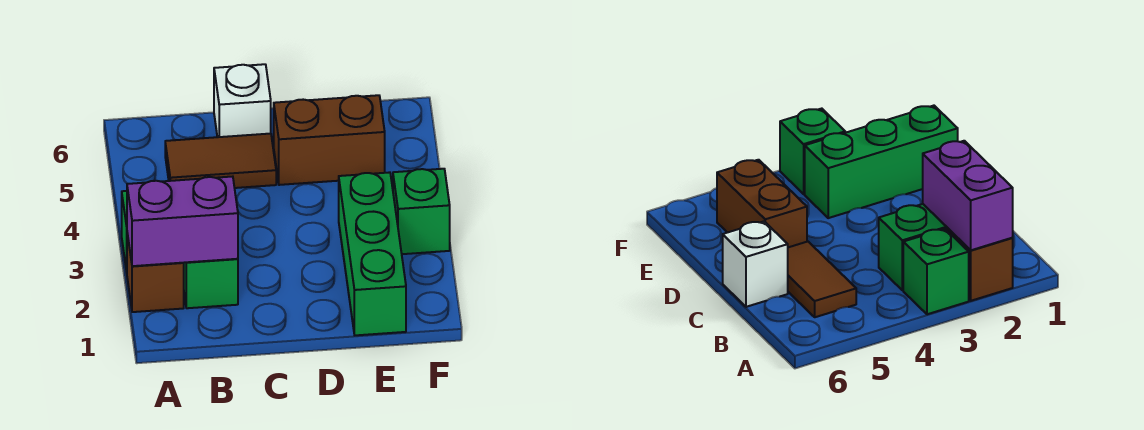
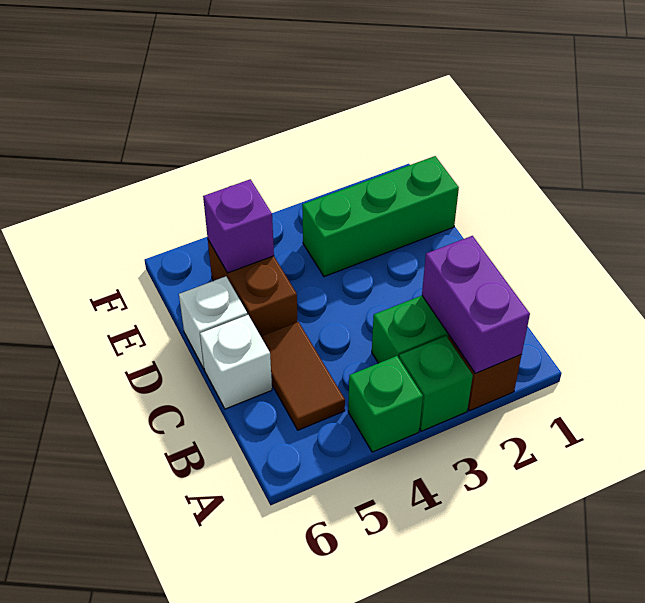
none -> white brick D6 level 1
none -> purple brick E5 level 2
green brick F3 level 1 -> green brick A4 level 1

